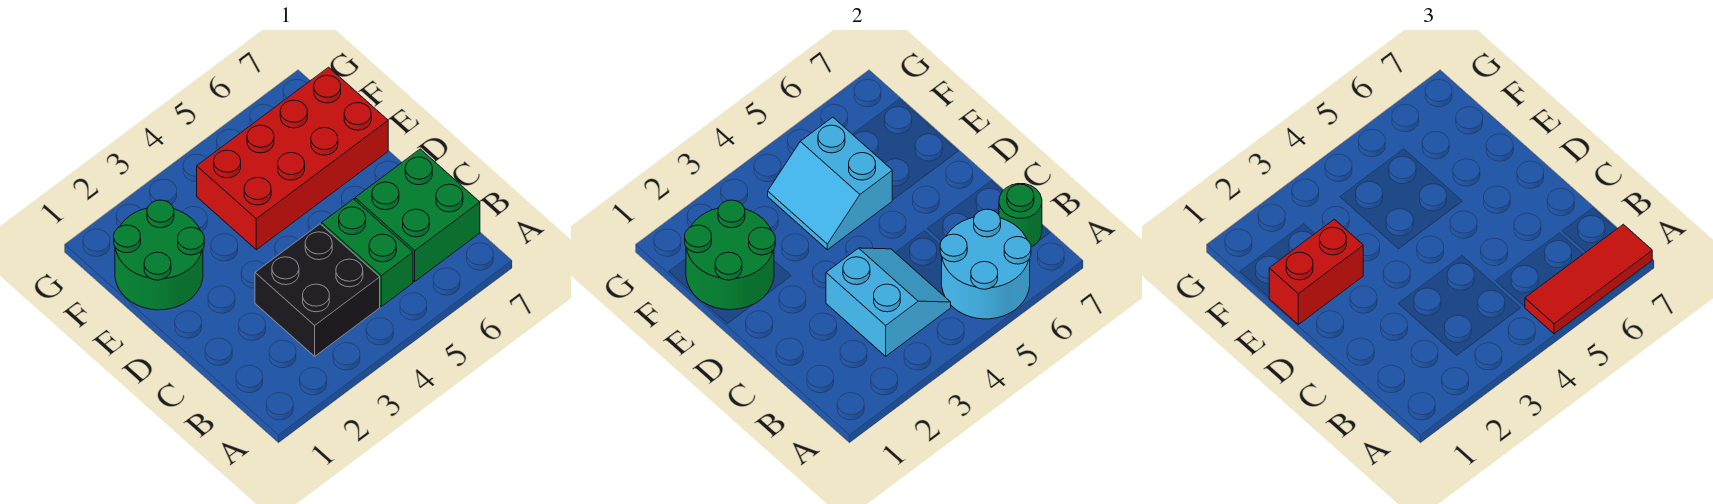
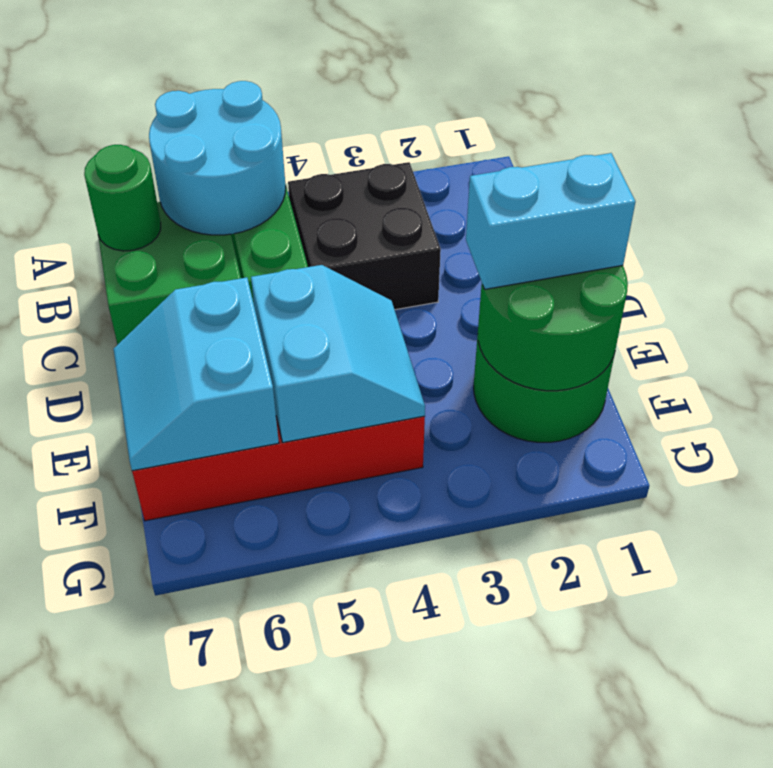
red tile A5:A7 level 3 -> none
cyan slope B3:C4 level 2 top 3 -> cyan slope E6:F7 level 2 top 6
red brick E1:E2 level 3 -> cyan brick E1:E2 level 3

